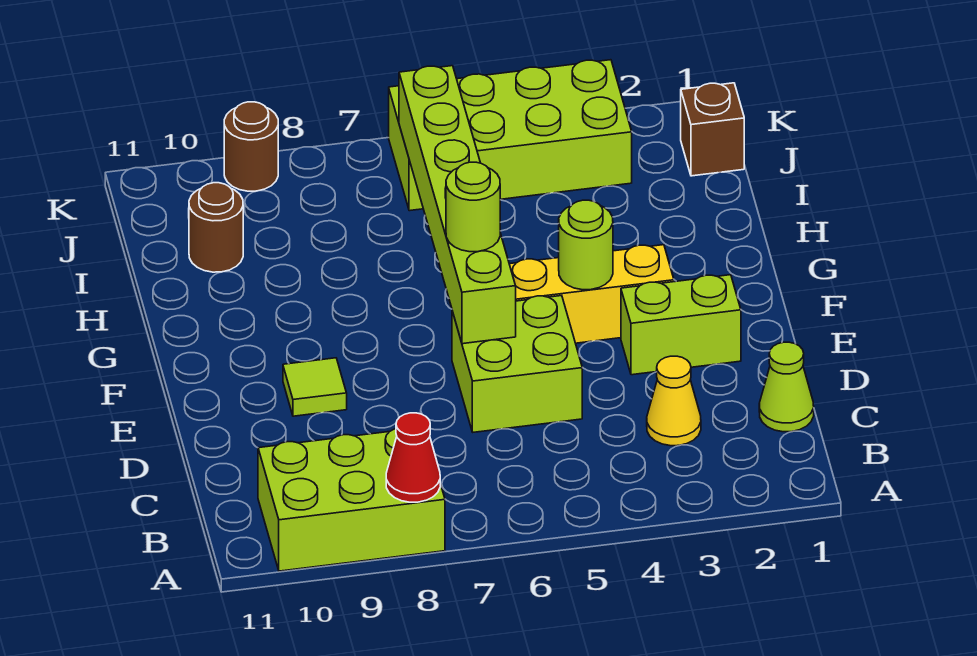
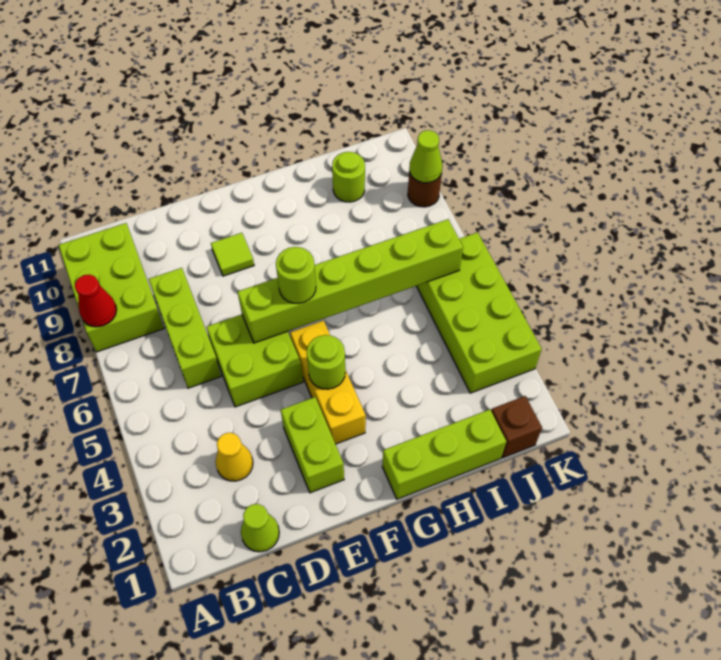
none -> lime brick C6:C8 level 1
none -> lime brick G1:I1 level 1
brown round brick I10 level 1 -> lime round brick I10 level 1
none -> lime cone K9 level 2

